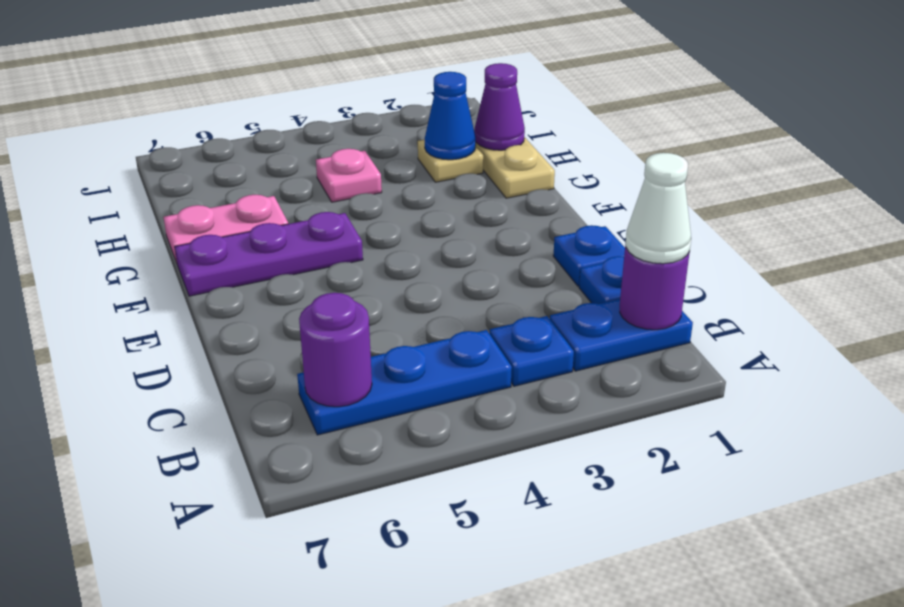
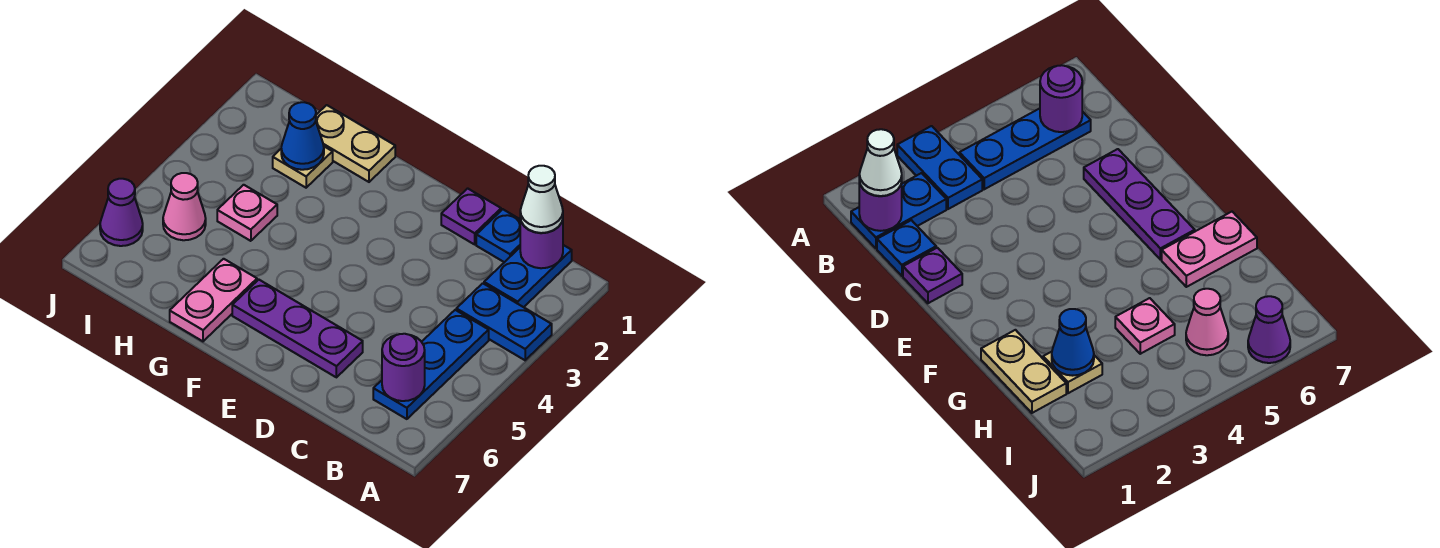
blue plate B3 level 1 -> blue plate A3:B3 level 1
blue plate D1 level 1 -> purple plate D1 level 1
purple plate F5:F7 level 1 -> purple plate D6:F6 level 1
purple cone H1 level 2 -> purple cone J6 level 1
none -> pink cone I5 level 1

